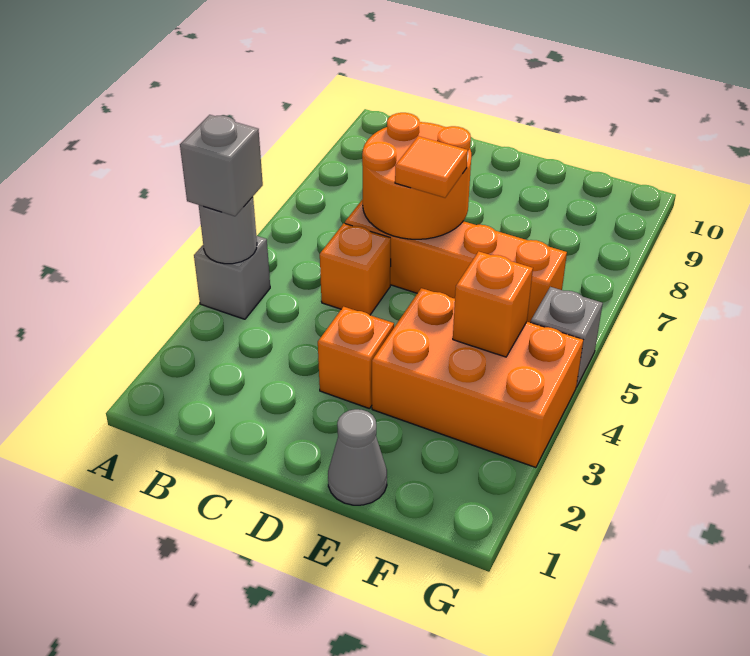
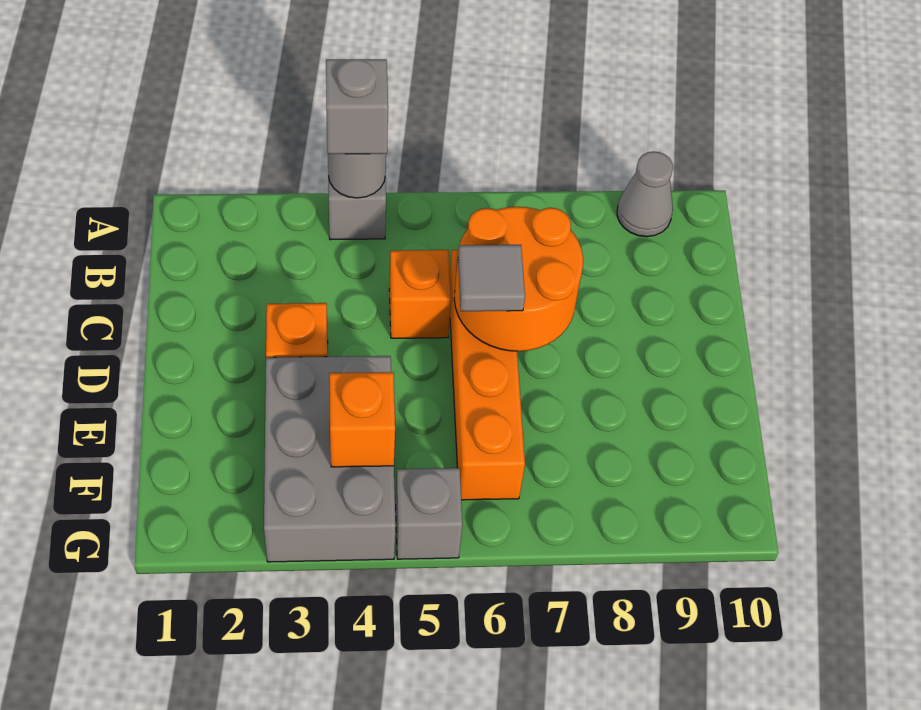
orange tile D6 level 3 -> grey tile D6 level 3
grey cone E1 level 1 -> grey cone A9 level 1
orange brick E3:G4 level 1 -> grey brick E3:G4 level 1

